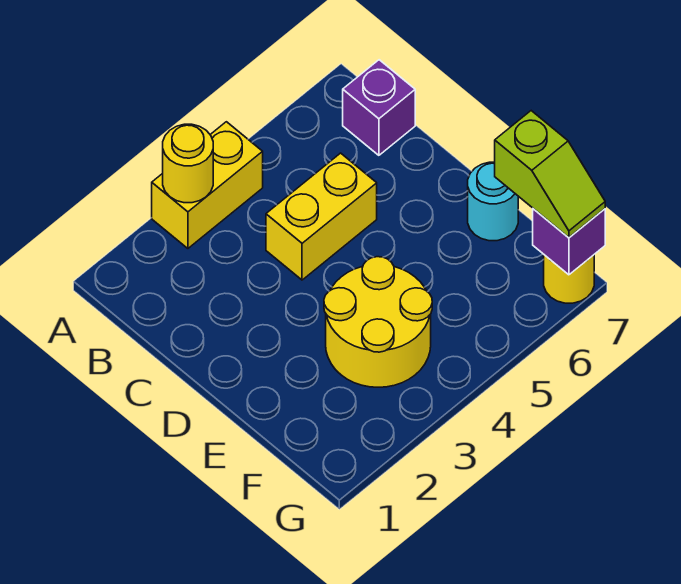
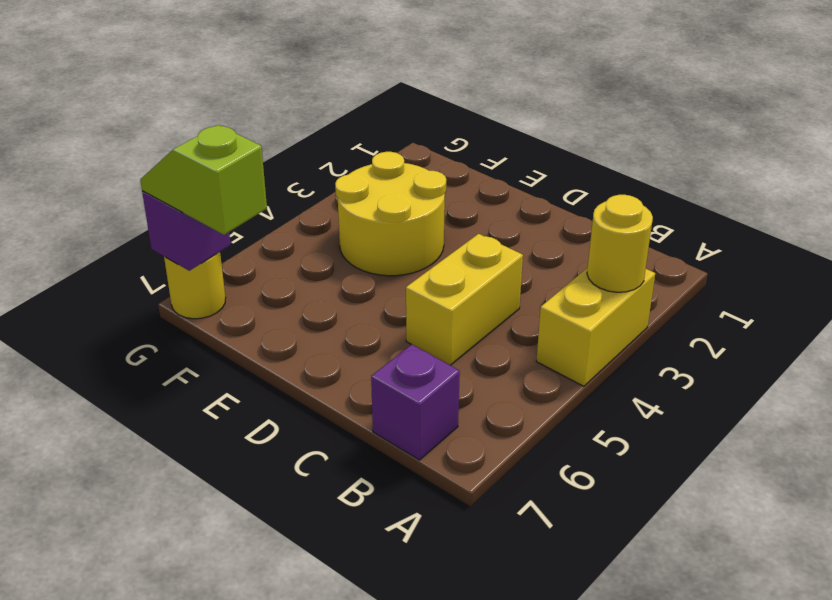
cyan round brick E7 level 1 -> none

